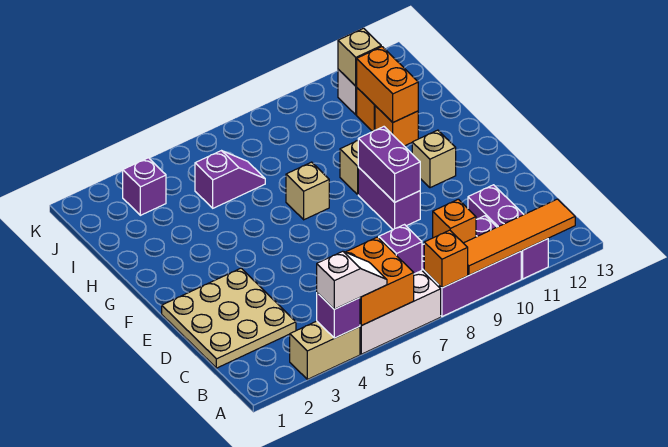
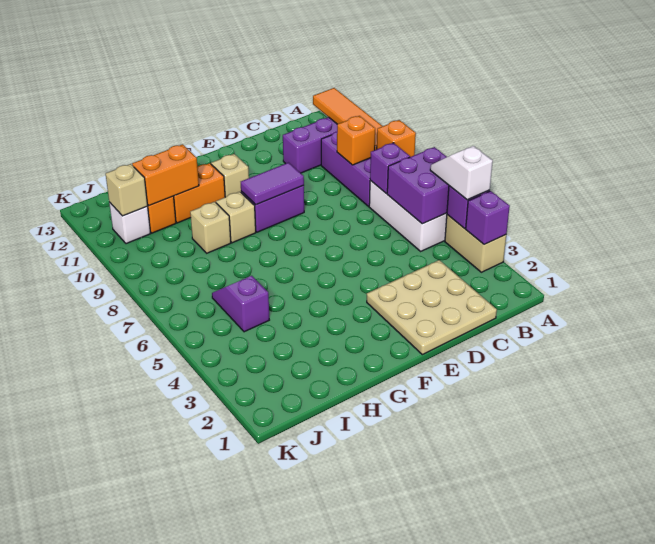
orange brick A5:B6 level 2 -> purple brick A5:B6 level 2
purple brick E9:F9 level 2 -> purple tile E9:F9 level 2
tan brick G7 level 1 -> tan brick H9 level 1
orange brick H11 level 1 -> orange brick G11:H11 level 1
purple brick J3 level 1 -> purple brick A3 level 2

